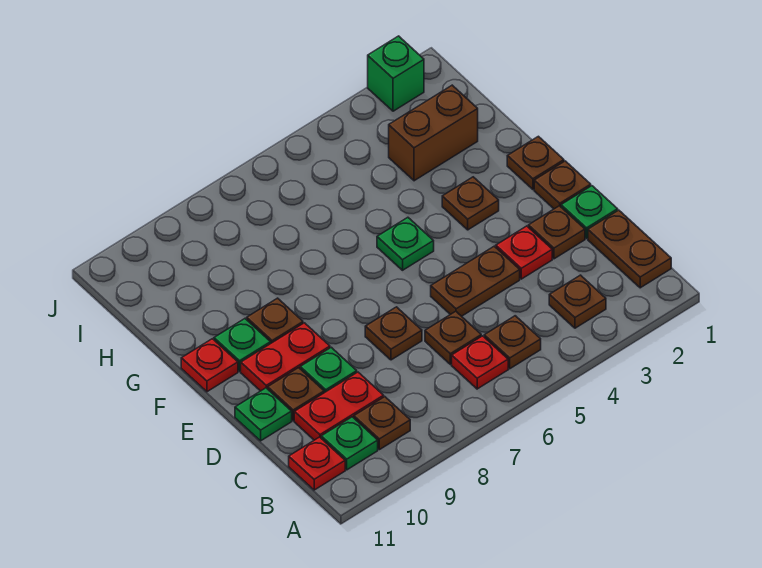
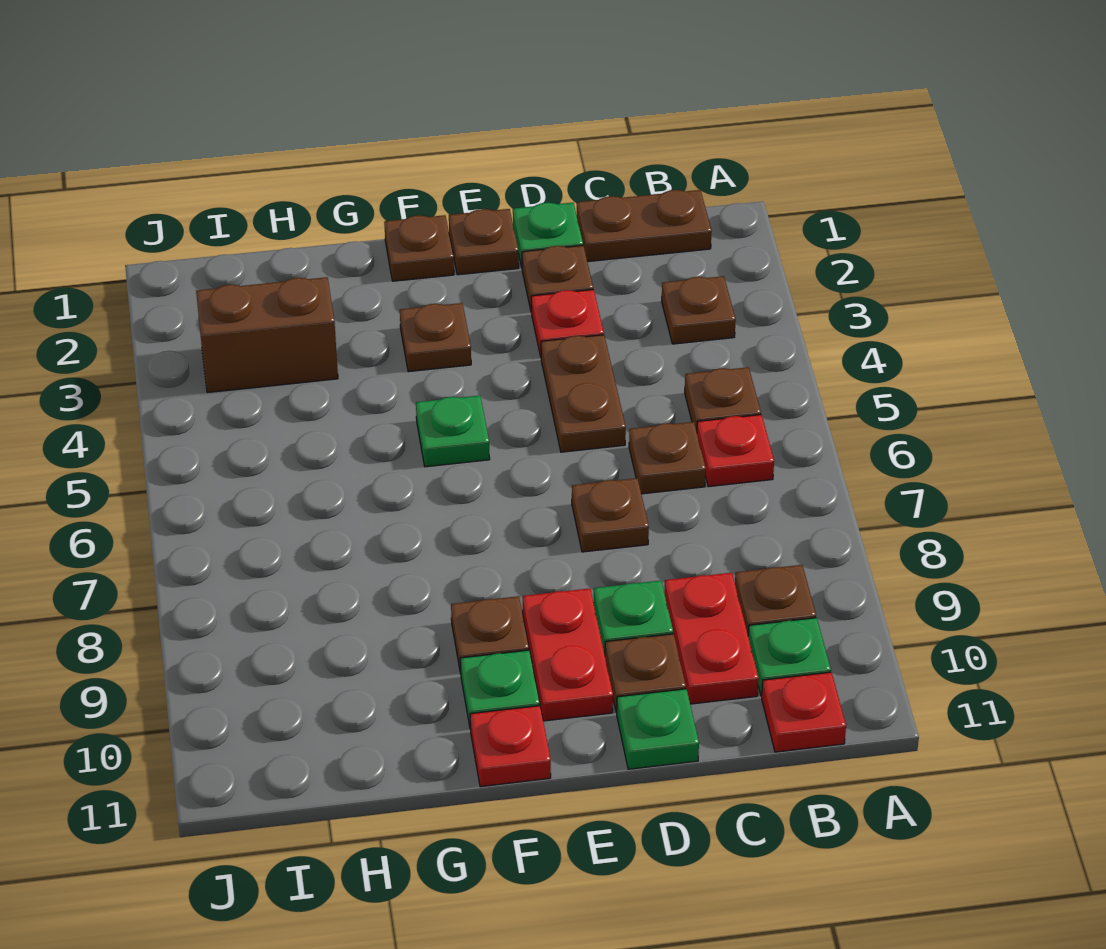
brown brick H2:H3 level 1 -> brown brick H3:I3 level 1
green brick J2 level 1 -> none

